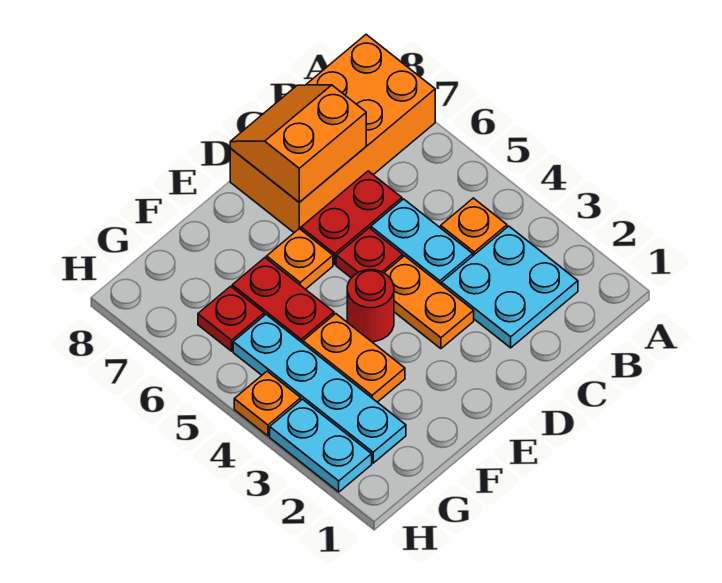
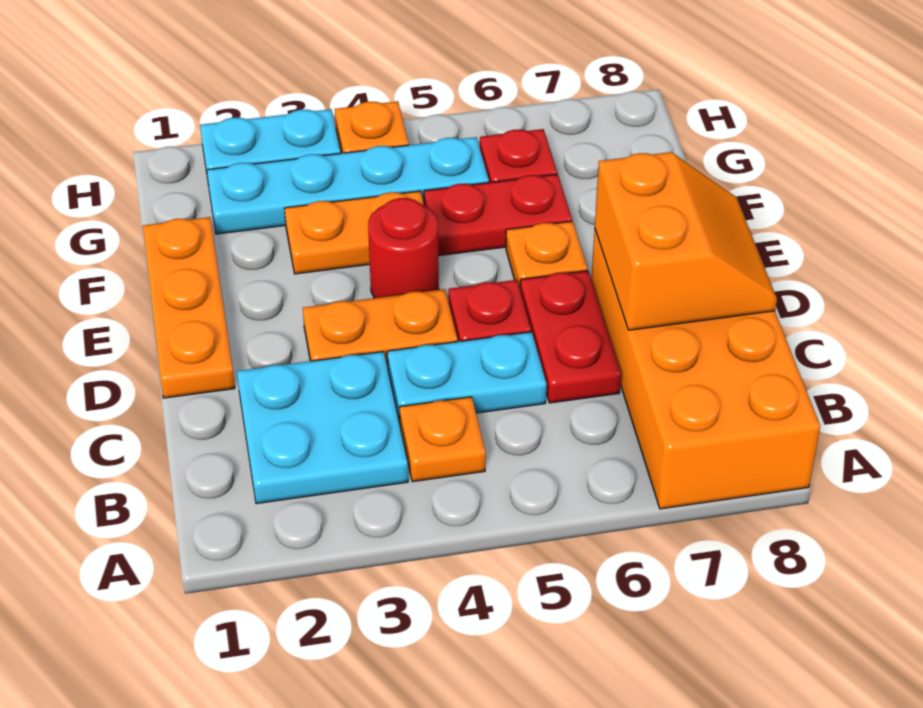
none -> orange plate D1:F1 level 1

